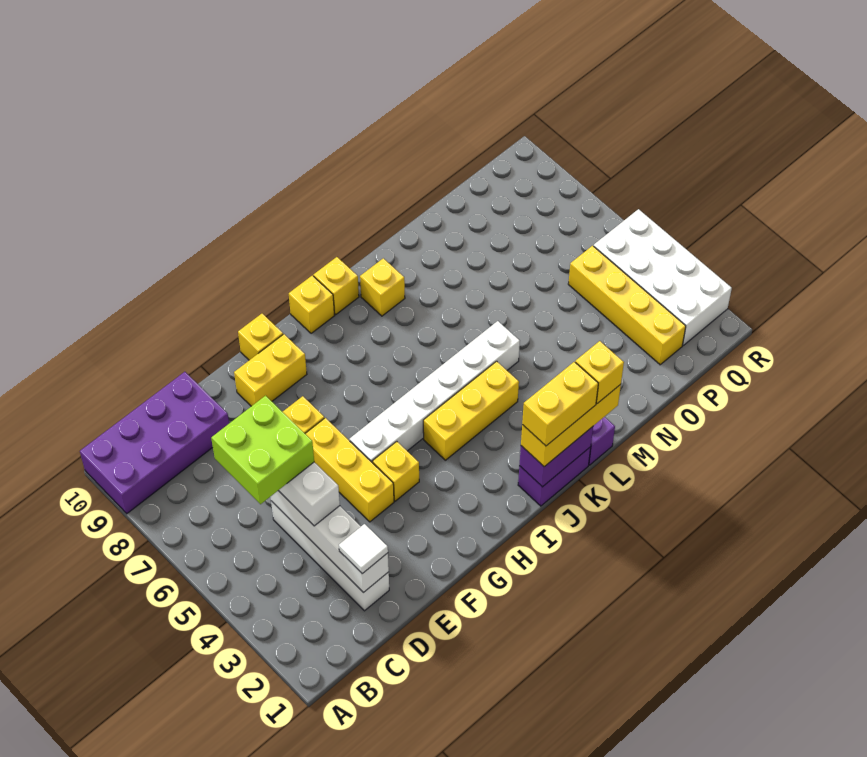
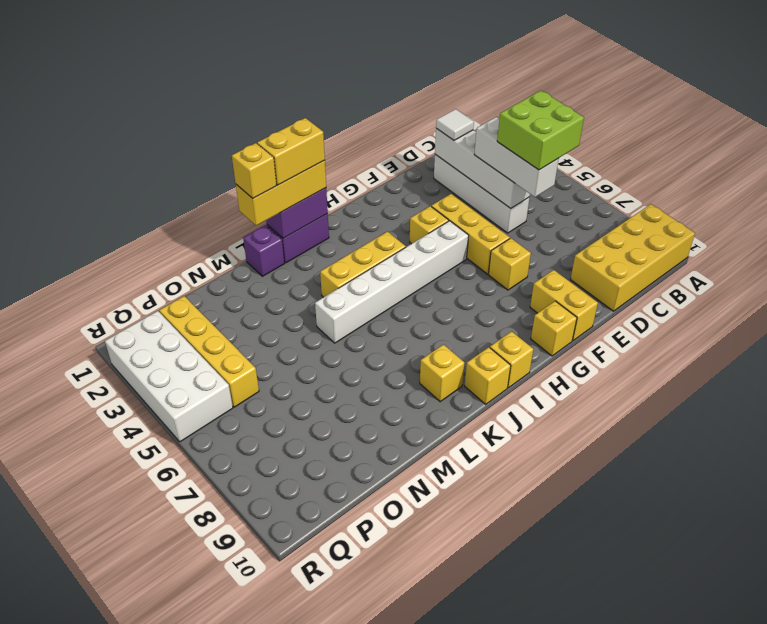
purple brick A9:D10 level 1 -> yellow brick A9:D10 level 1
yellow brick F9:G9 level 1 -> yellow brick F9:F10 level 1

